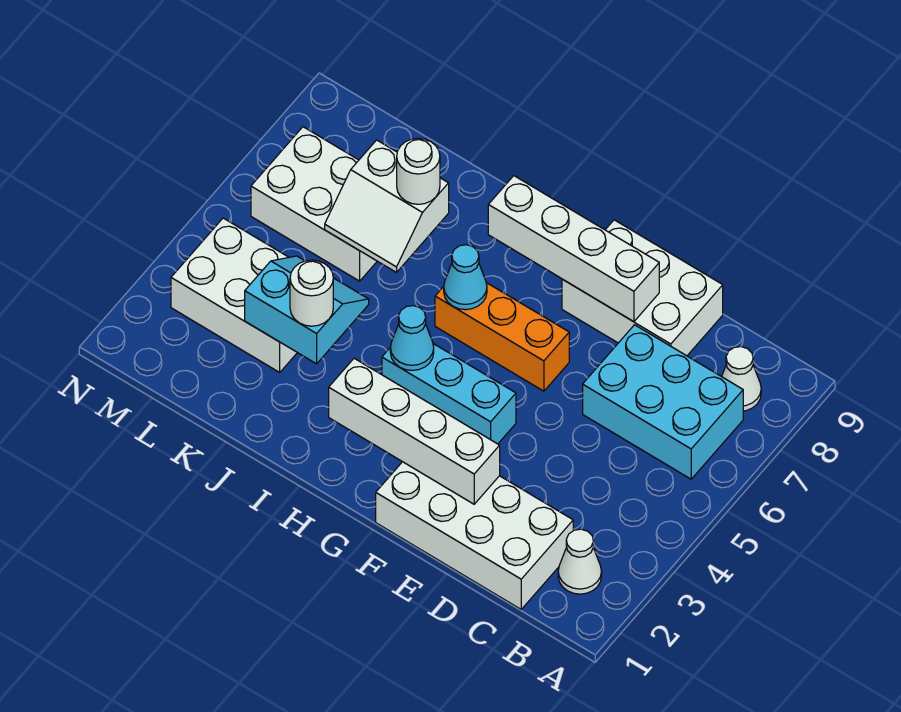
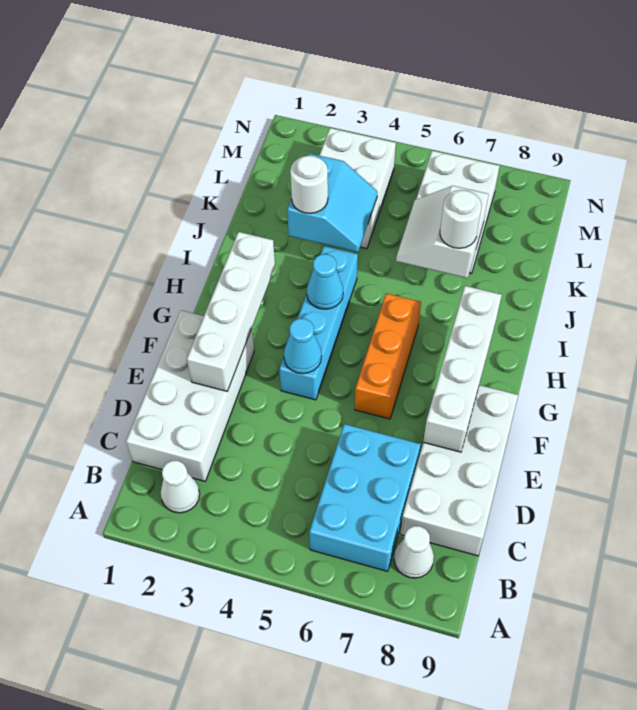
white brick D8:F9 level 1 -> white brick C8:F9 level 1
cyan brick F4:H4 level 1 -> cyan brick F4:I4 level 1
cyan cone H6 level 2 -> cyan cone F4 level 2

